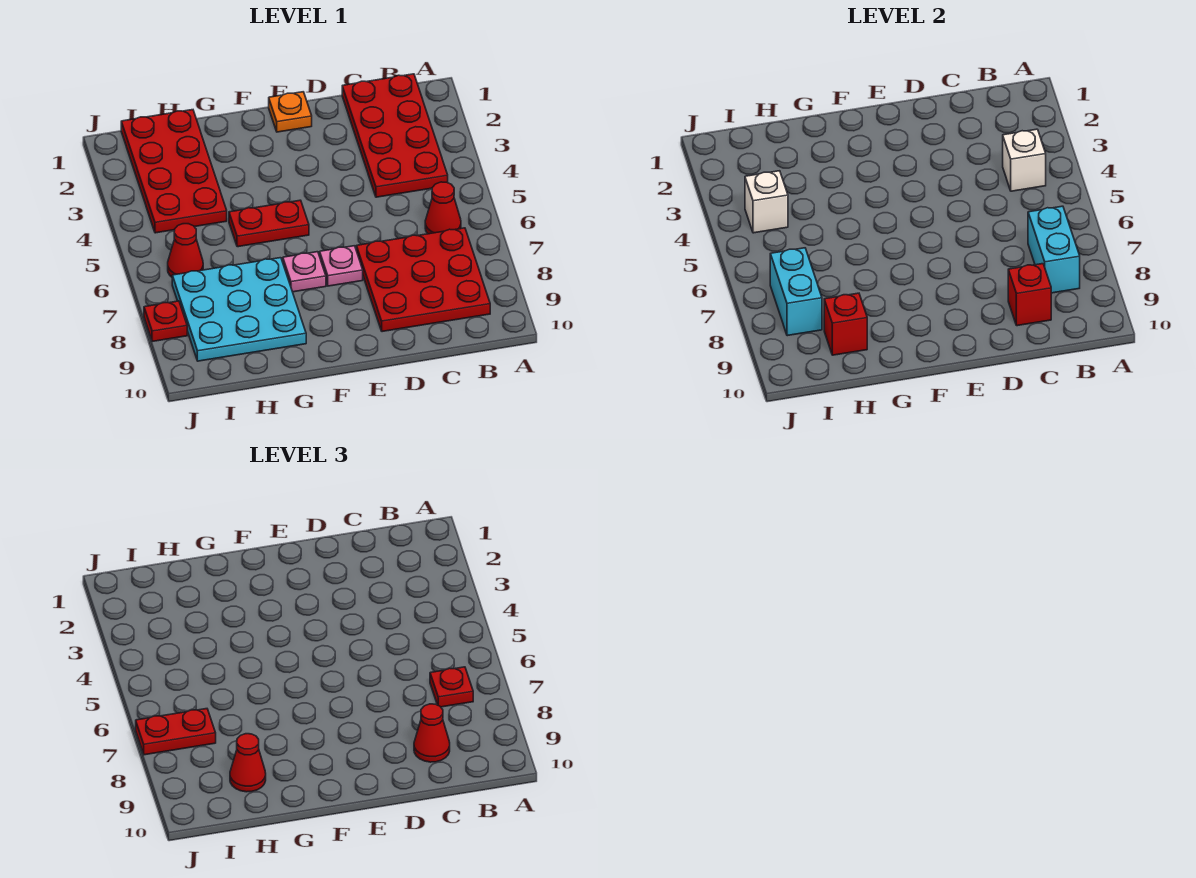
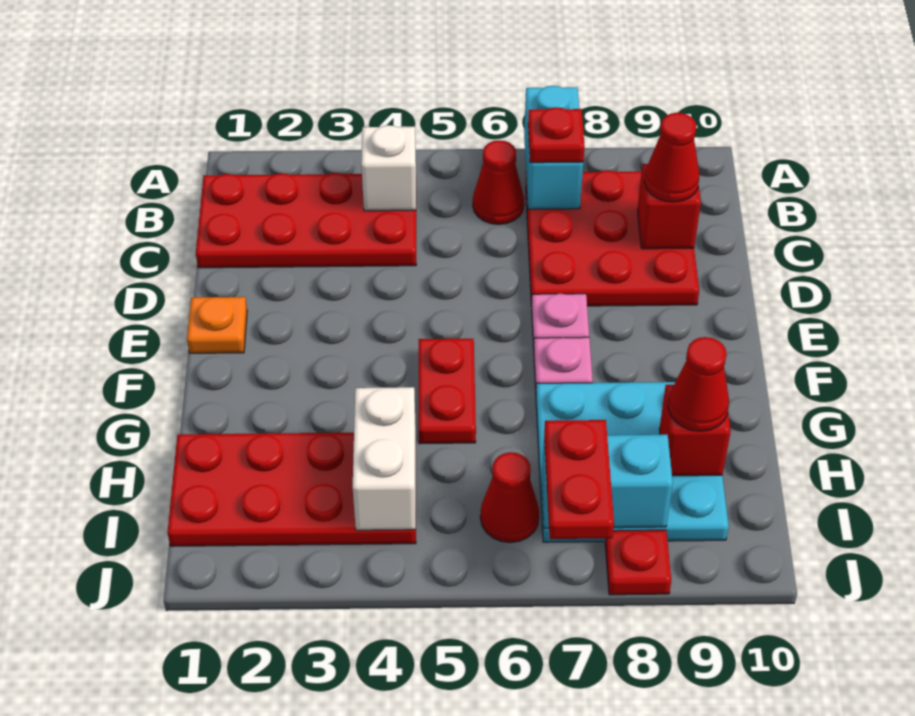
cyan brick B7:B8 level 2 -> cyan brick A7:B7 level 2
white brick I4 level 2 -> white brick H4:I4 level 2

